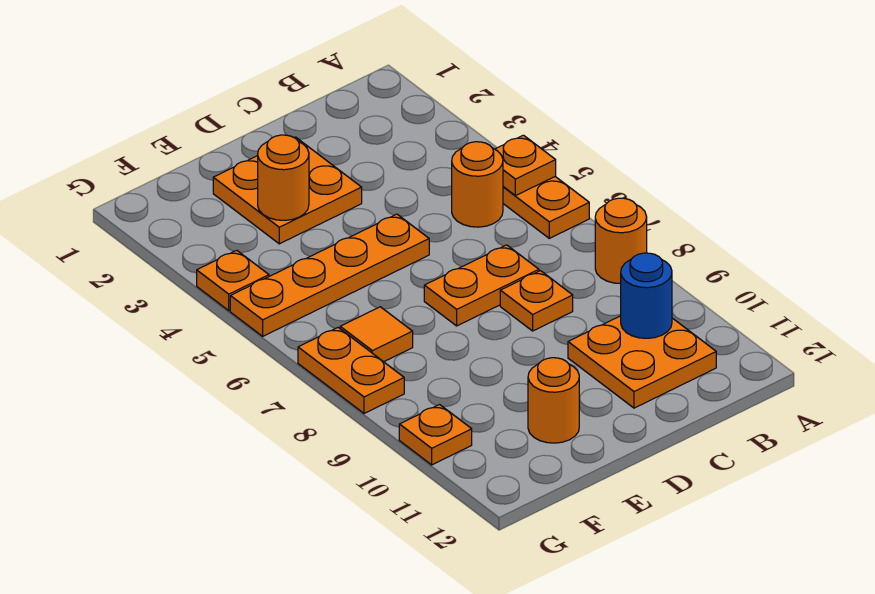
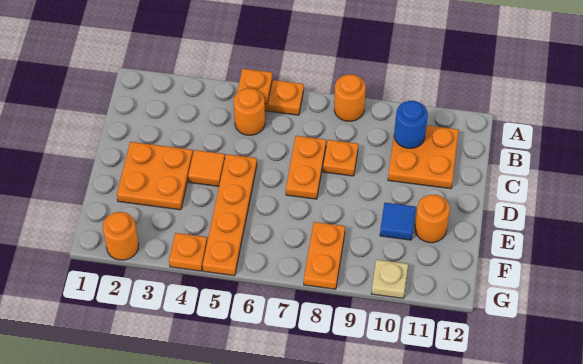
orange round brick E3 level 2 -> orange round brick G2 level 1
none -> blue tile E10 level 1
orange tile F7 level 1 -> orange tile D4 level 1
orange plate G7:G8 level 1 -> orange plate F8:G8 level 1
orange plate G10 level 1 -> tan plate G10 level 1

